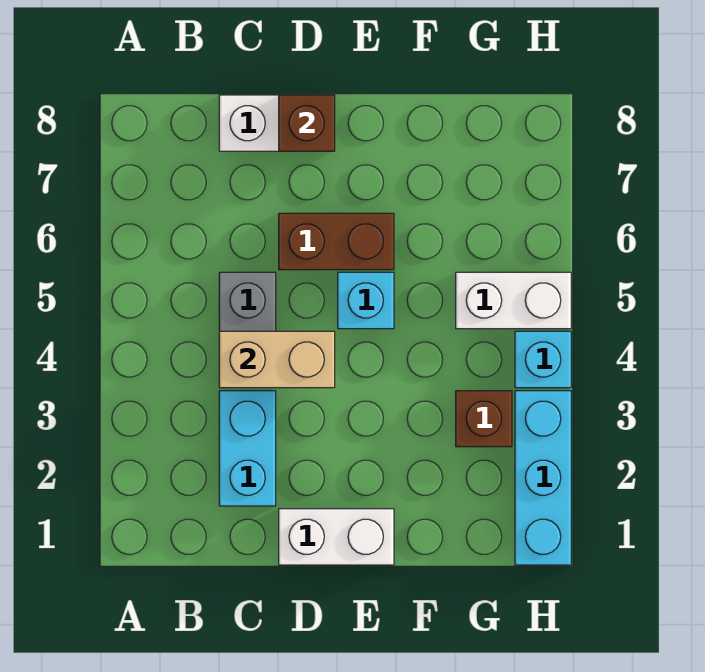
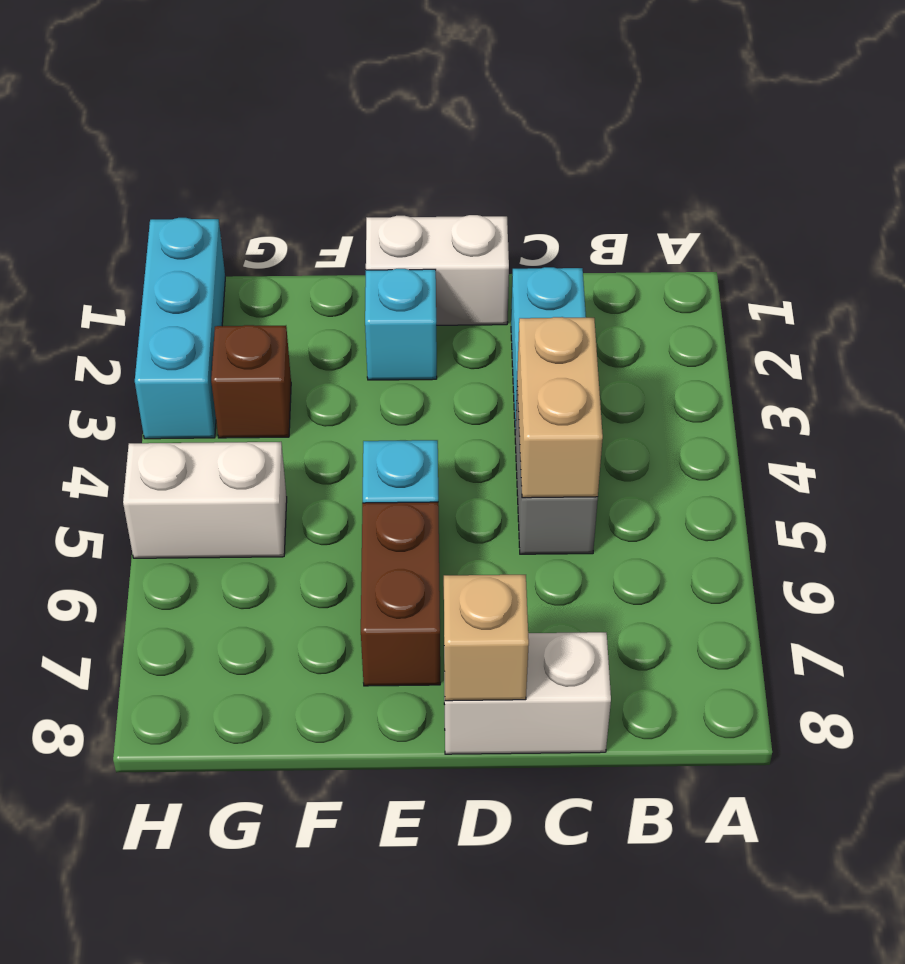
tan brick C4:D4 level 2 -> tan brick C4:C5 level 2
brown brick D6:E6 level 1 -> brown brick E6:E7 level 1
brown brick D8 level 2 -> tan brick D8 level 2
cyan brick H4 level 1 -> cyan brick E2 level 1

